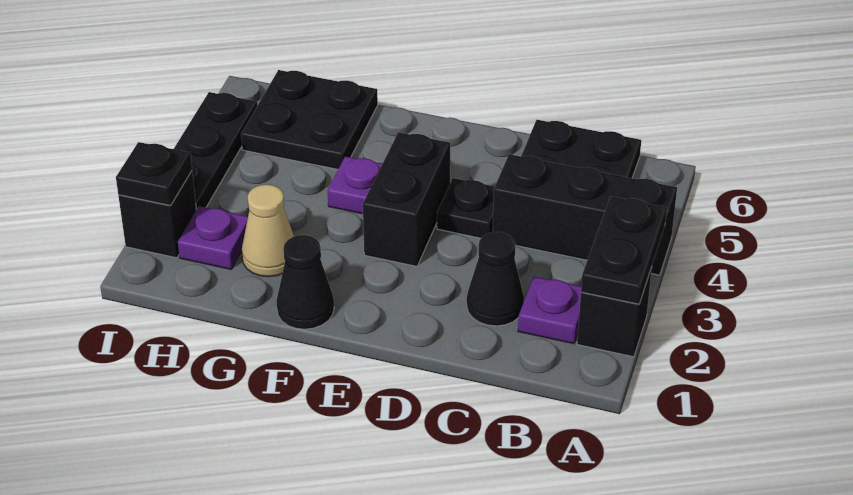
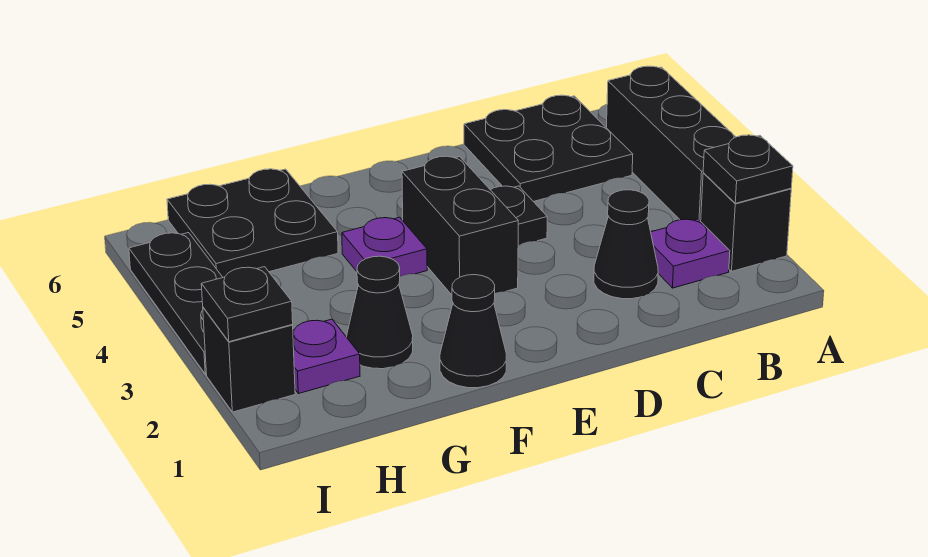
black plate A2:A3 level 2 -> black plate A2 level 2
black brick A4:C4 level 1 -> black brick A3:A5 level 1
tan cone G2 level 1 -> black cone G2 level 1

